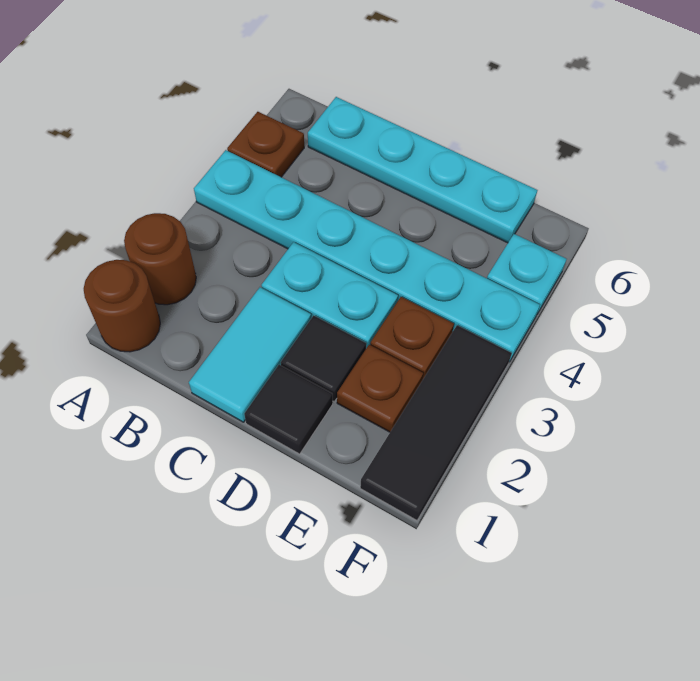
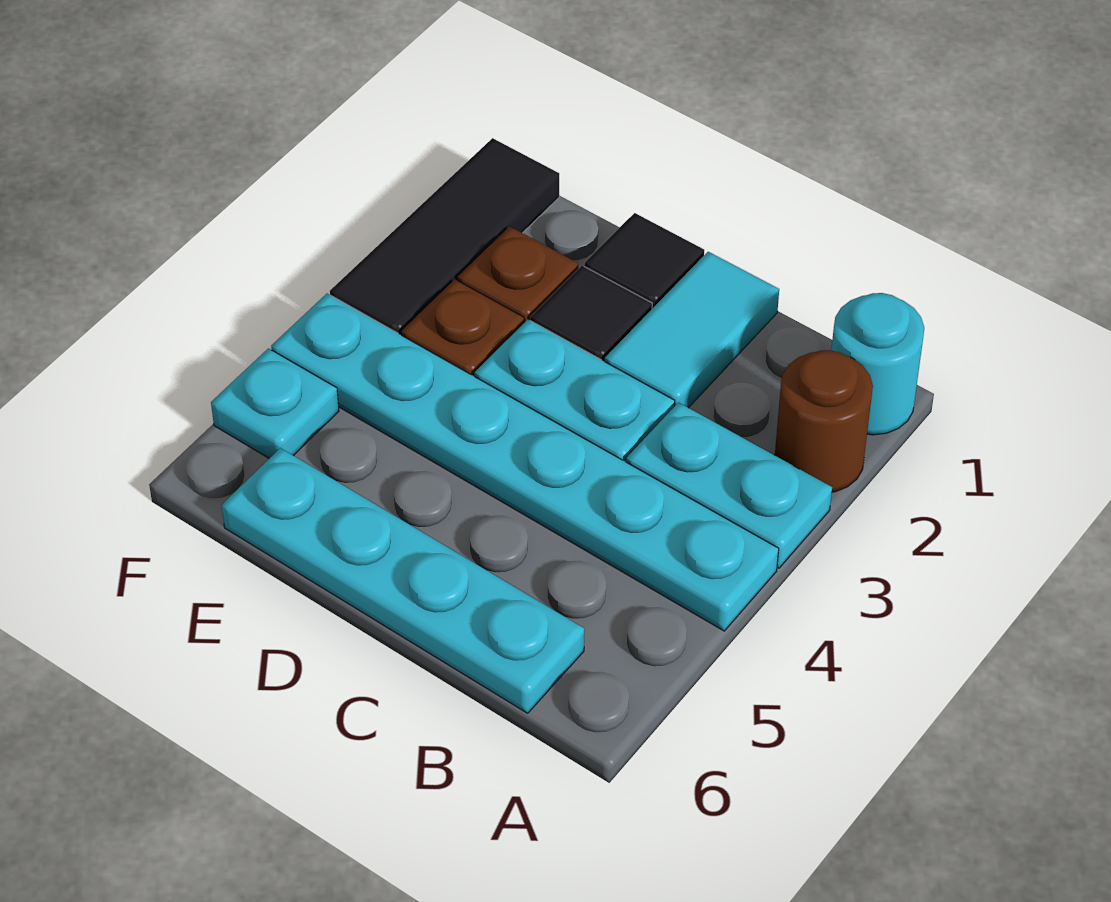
brown round brick A1 level 1 -> cyan round brick A1 level 1
none -> cyan plate A3:B3 level 1
brown plate A5 level 1 -> none

